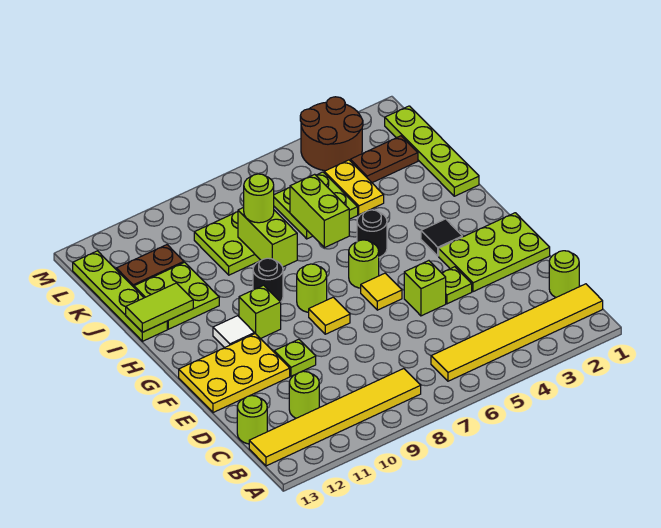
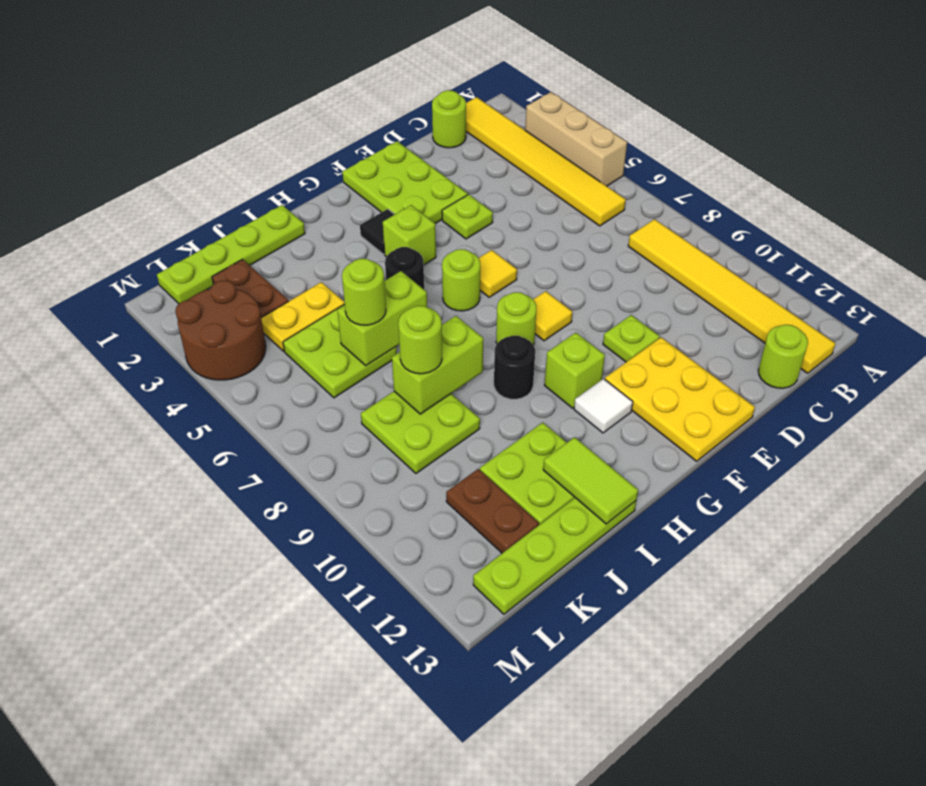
none -> tan brick A3:A5 level 1
lime round brick C11 level 1 -> lime round brick J6 level 3
lime brick E5 level 1 -> lime brick G4 level 1

